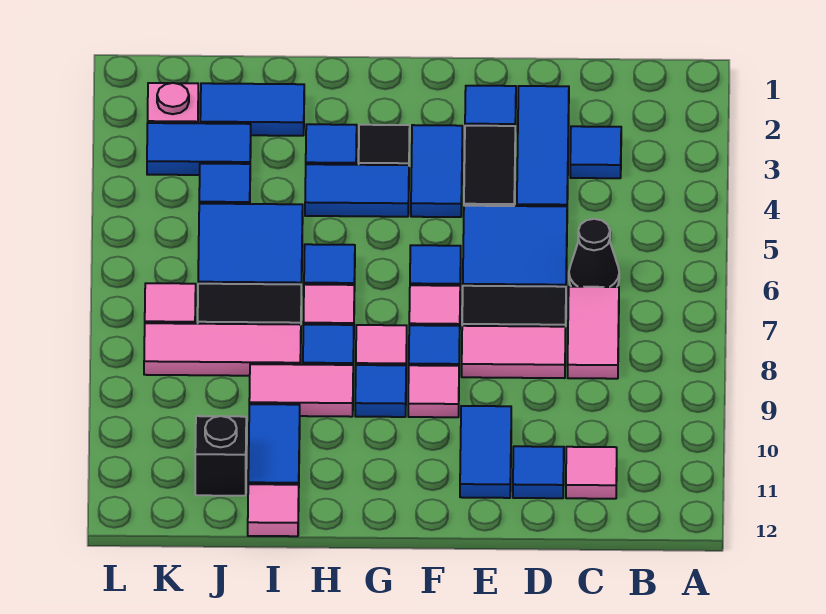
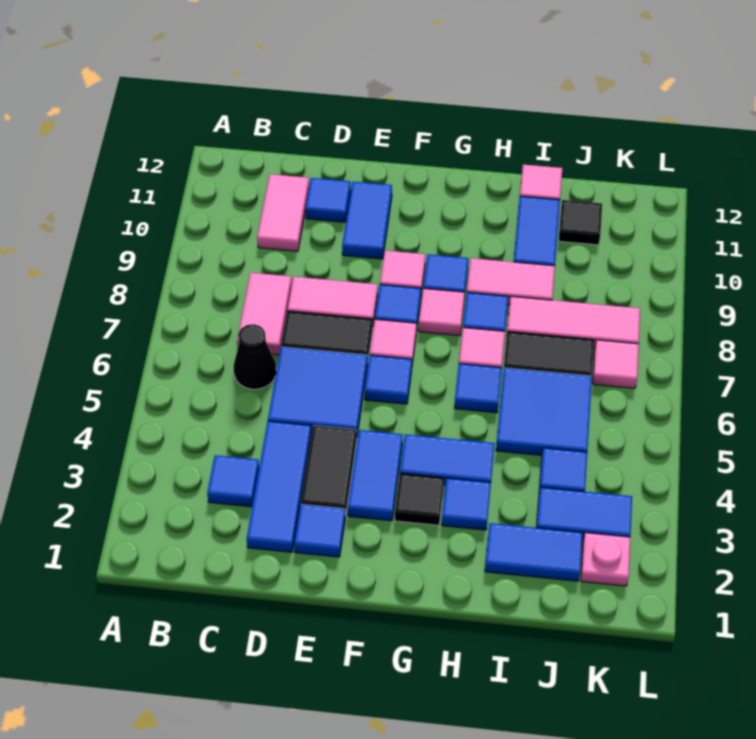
pink tile C11 level 1 -> pink tile C10:C11 level 1
black brick J11 level 1 -> black tile J11 level 1

